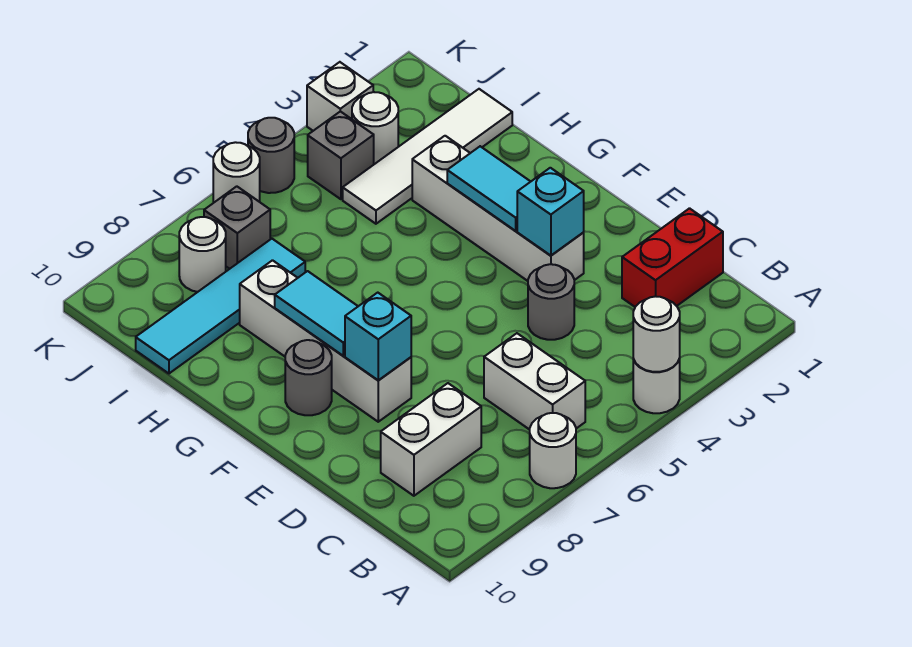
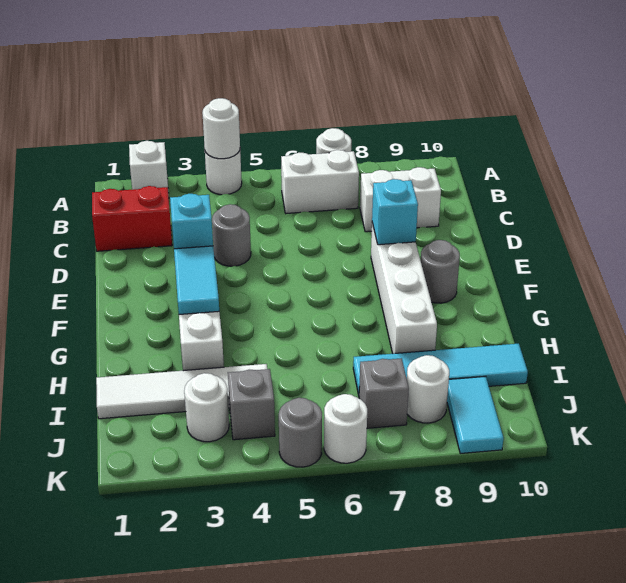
white brick B6:C6 level 1 -> white brick B6:B7 level 1
cyan tile F8:G8 level 2 -> cyan tile J9:K9 level 1
white brick K3 level 1 -> white brick A2 level 1

